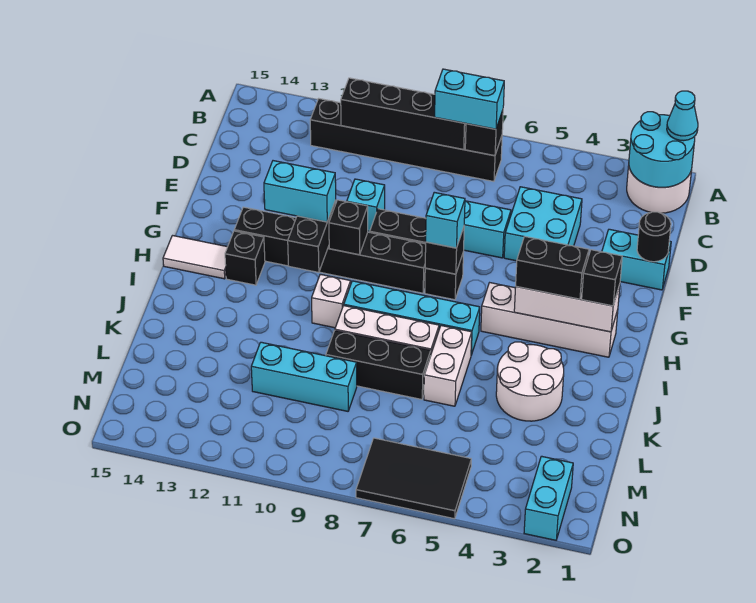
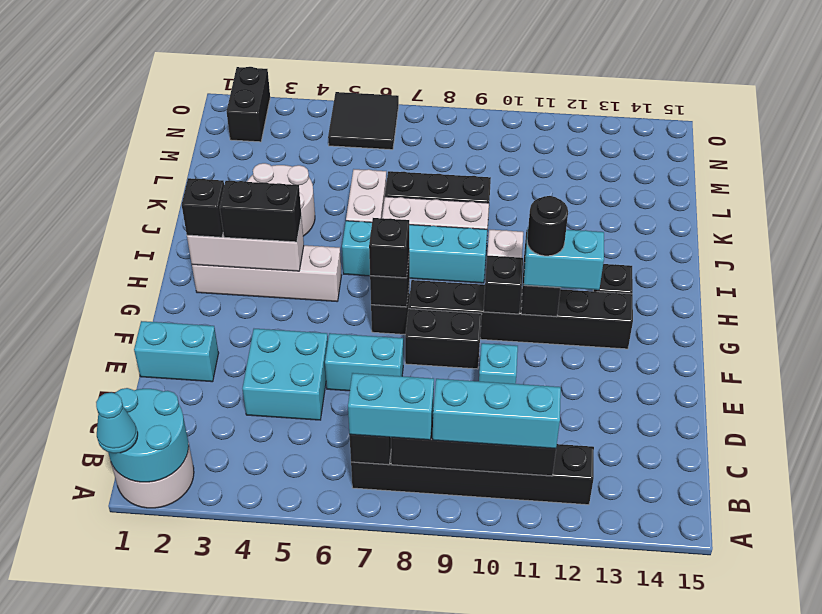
black round brick E1 level 2 -> black round brick G11 level 4
cyan brick G7 level 3 -> black brick G7 level 3
white tile H14:H15 level 1 -> none
cyan brick L9:L11 level 1 -> cyan brick B9:B11 level 3
cyan brick N2:O2 level 1 -> black brick N2:O2 level 1
black tile N5:O7 level 1 -> black tile N5:O6 level 1

